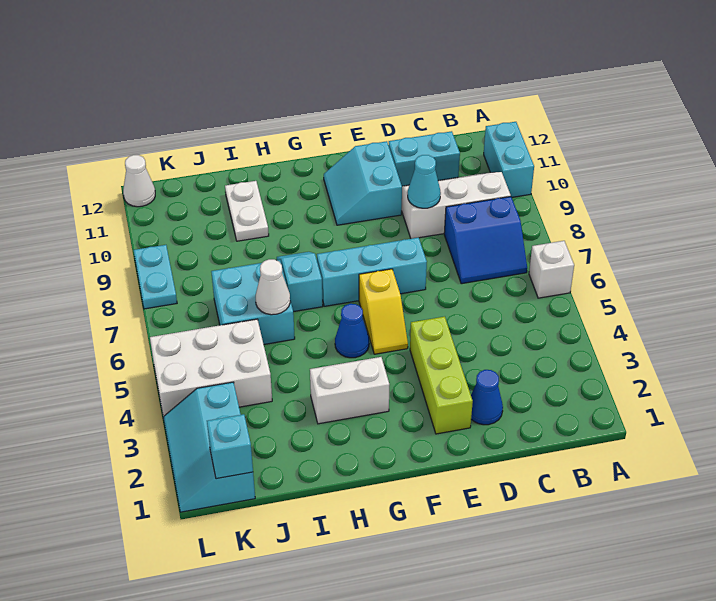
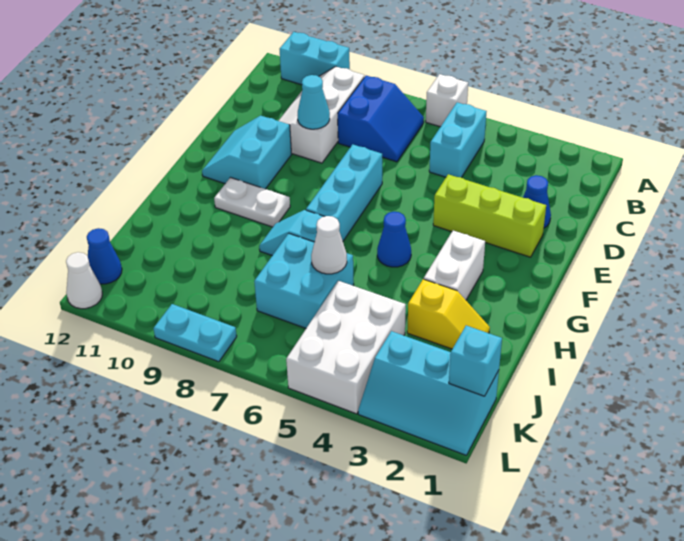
cyan brick C11:D11 level 1 -> cyan brick B5:C5 level 1
cyan slope E10:F11 level 1 top E -> cyan slope E10:F11 level 1 top 10
yellow slope F5:F6 level 1 top 6 -> yellow slope I2:I3 level 1 top 3
white plate I10:I11 level 1 -> white plate G9:G10 level 1
none -> blue cone K12 level 1

